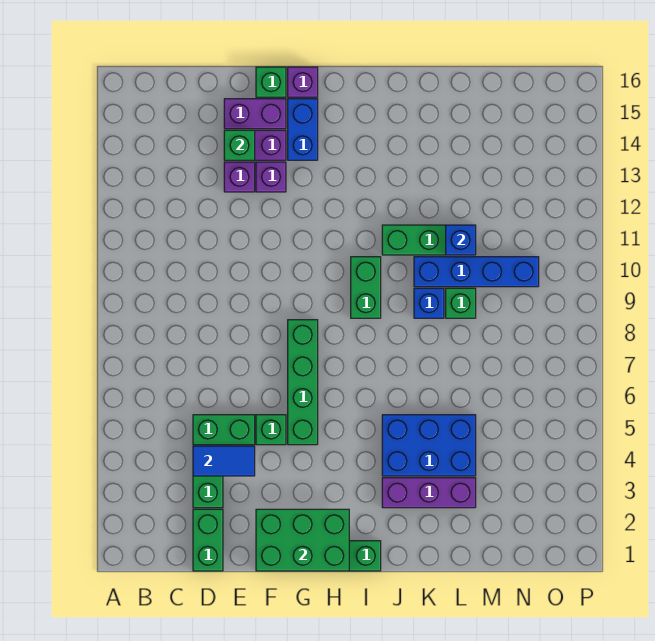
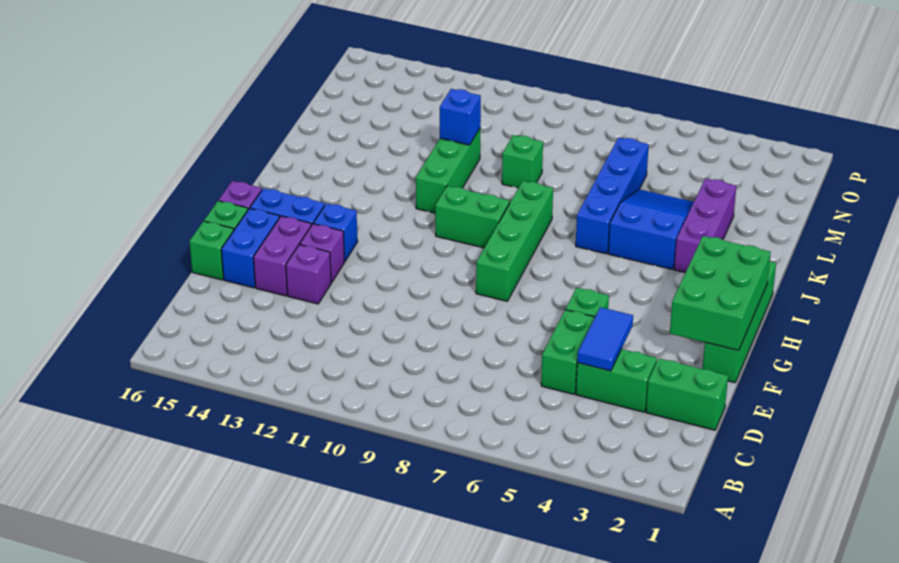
green brick E14 level 2 -> green brick E16 level 1
purple brick E15:F15 level 1 -> blue brick E15:F15 level 1
green brick G5:G8 level 1 -> green brick G8:J8 level 1
blue brick J4:L5 level 1 -> blue slope J4:L5 level 1 top J
blue brick K9 level 1 -> blue brick G13 level 1
blue brick K10:N10 level 1 -> blue brick J6:M6 level 1

